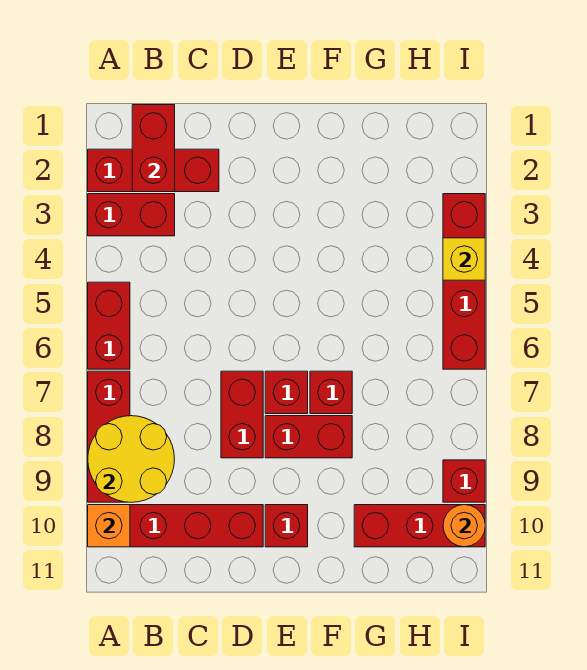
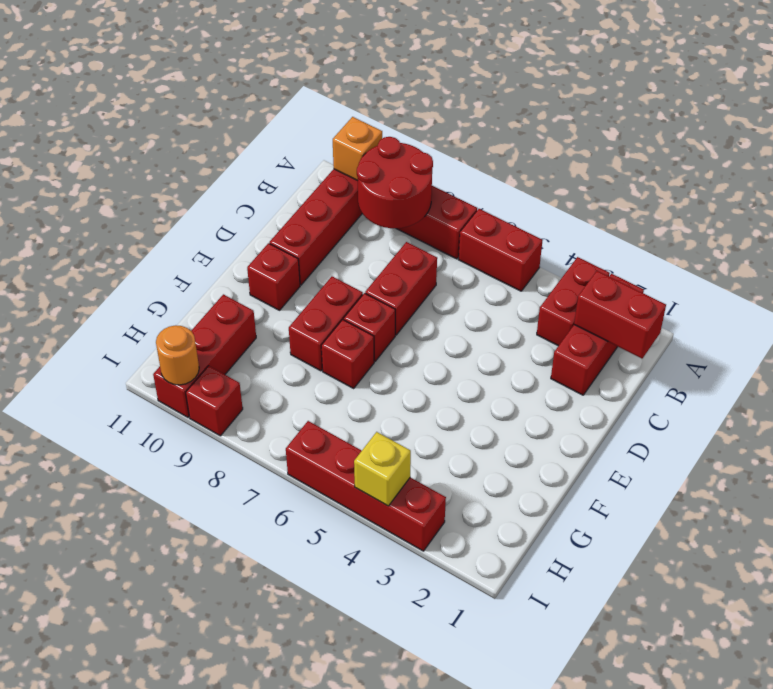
yellow round brick A8:B9 level 2 -> red round brick A8:B9 level 2
red brick D7:D8 level 1 -> red brick C7:D7 level 1

